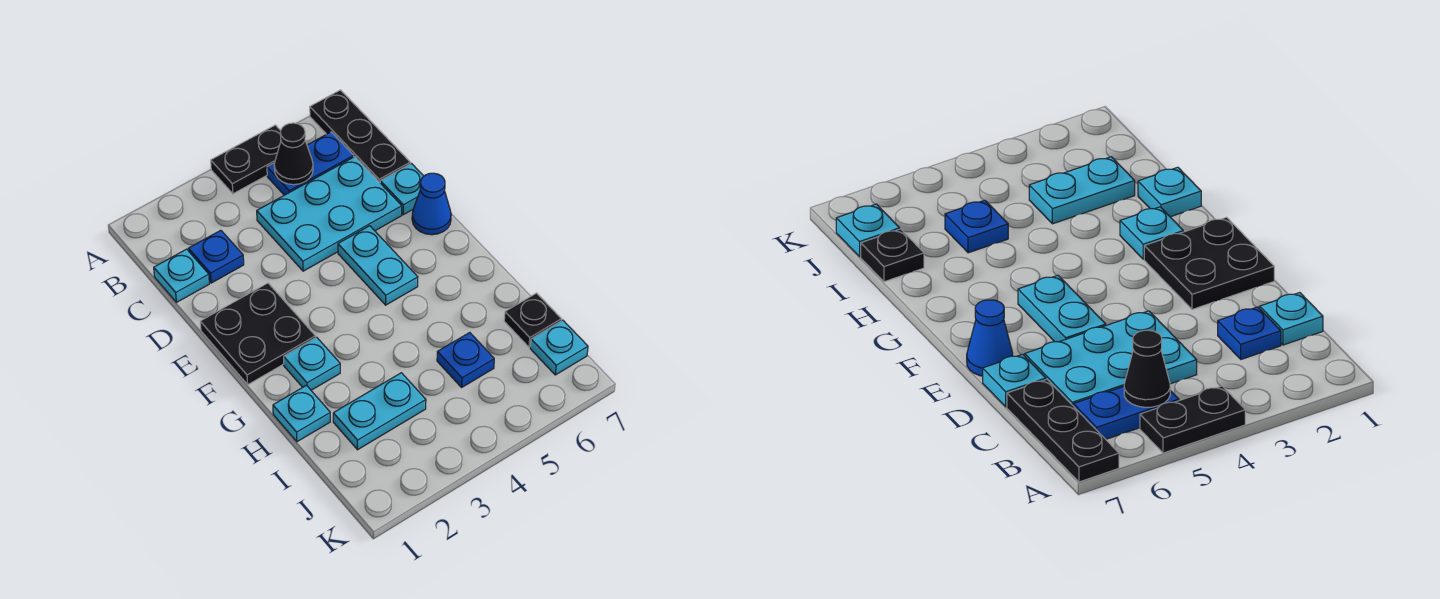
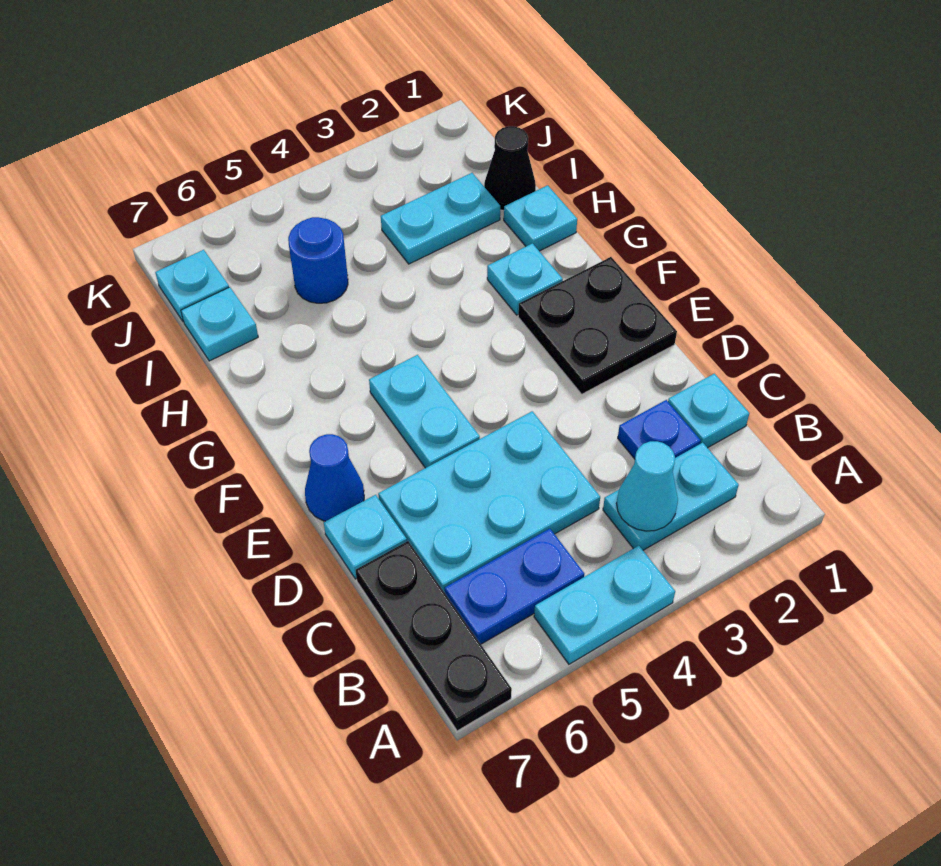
black plate A4:A5 level 1 -> cyan plate A4:A5 level 1
none -> cyan plate B2:B3 level 1
none -> cyan cone B3 level 2
black cone B5 level 2 -> black cone I1 level 1
blue plate I5 level 1 -> blue round brick I5 level 1
black plate I7 level 1 -> cyan plate I7 level 1

